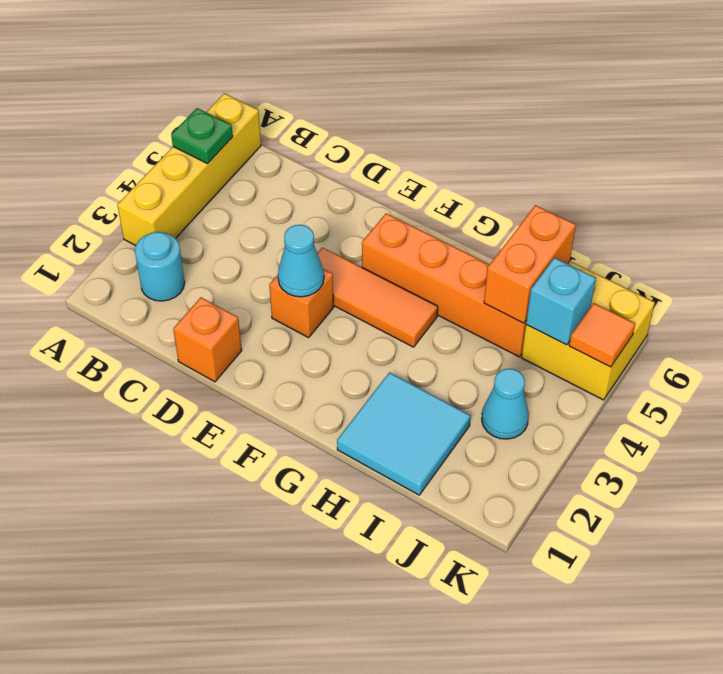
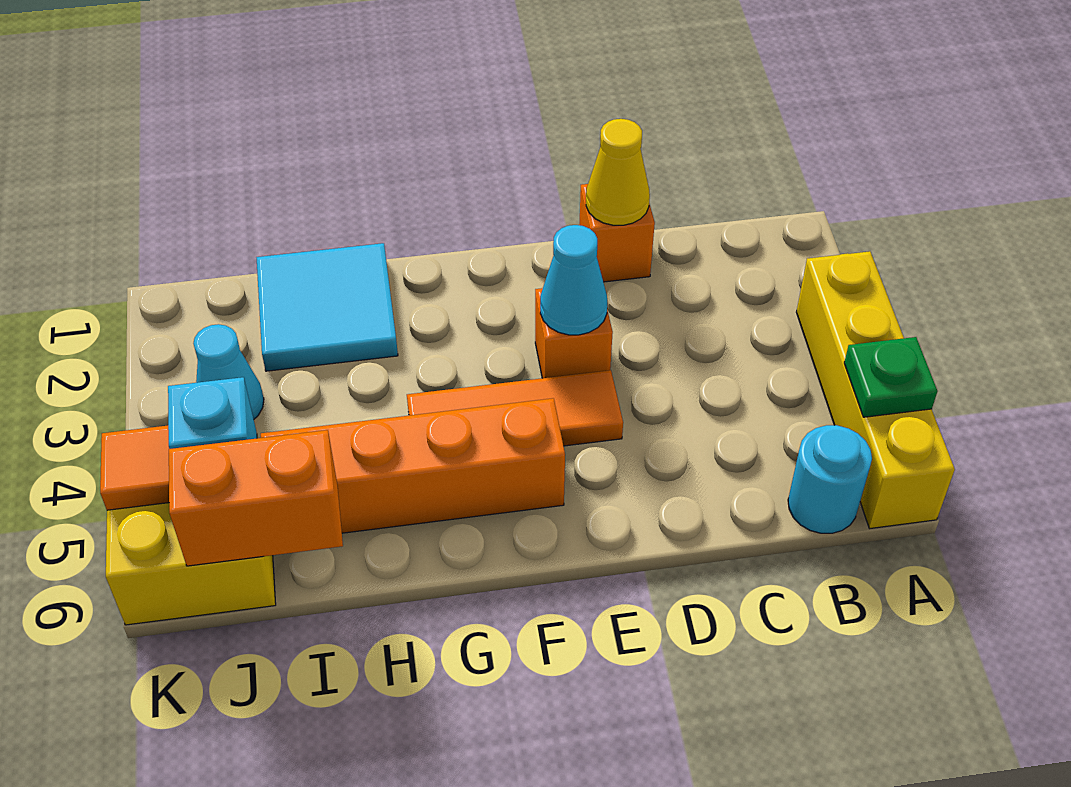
cyan round brick B2 level 1 -> cyan round brick B6 level 1
none -> yellow cone D1 level 2
orange brick I5:I6 level 2 -> orange brick I6:J6 level 2

